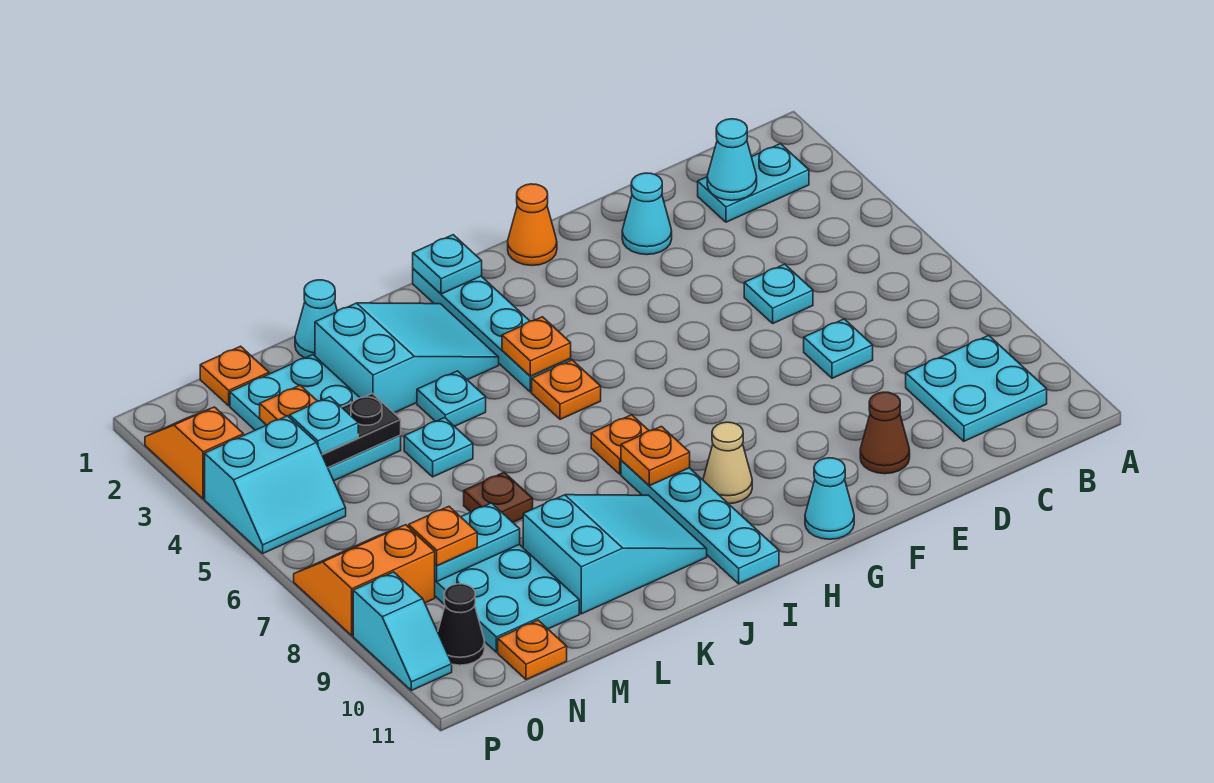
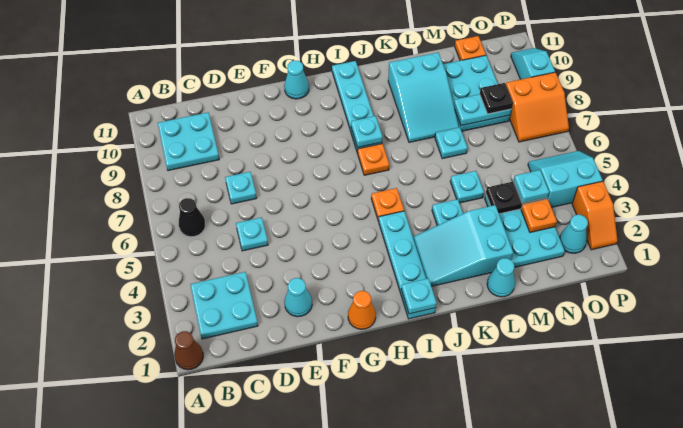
cyan plate B2:C2 level 1 -> cyan plate B2:C3 level 1
cyan cone C2 level 2 -> cyan cone O2 level 1
brown cone E10 level 1 -> brown cone A1 level 1
tan cone H9 level 1 -> none
orange plate I4 level 2 -> none
orange plate I8 level 2 -> cyan plate I8 level 2
cyan slope J9:L10 level 1 top L -> cyan slope K8:L10 level 1 top 10
brown plate L7 level 1 -> cyan plate L7 level 1
orange plate N1 level 1 -> none
orange plate N8 level 3 -> black plate N8 level 3
black cone O10 level 1 -> black cone B6 level 1

